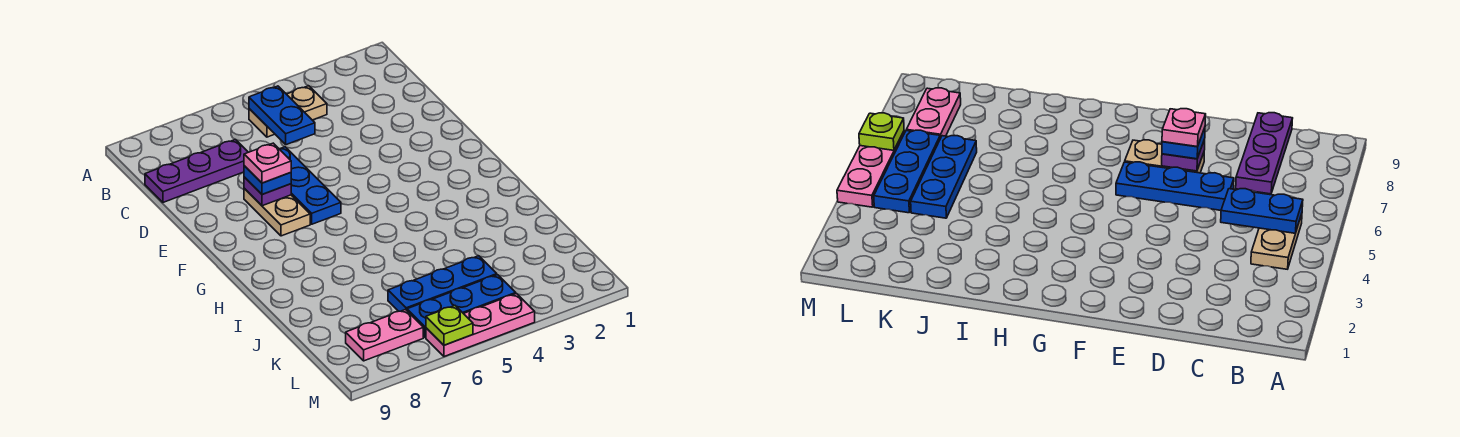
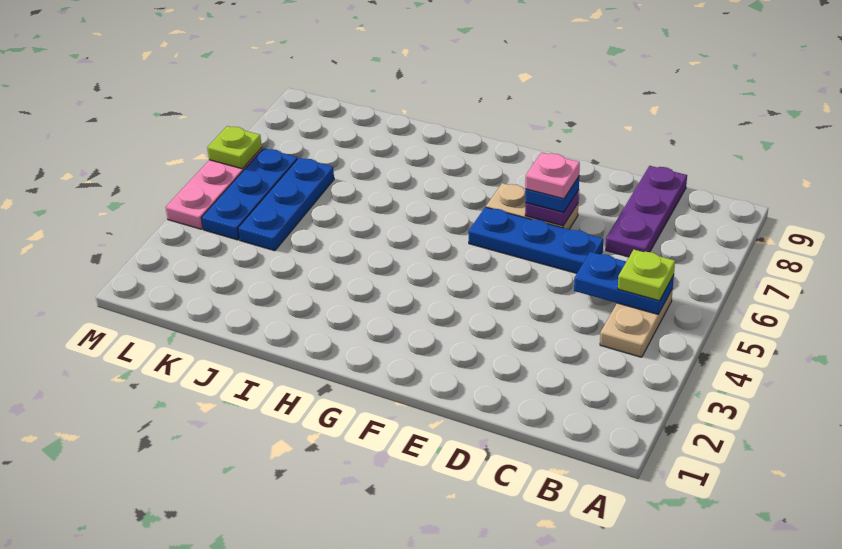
none -> lime plate B5 level 3
pink plate L7:L8 level 1 -> none

